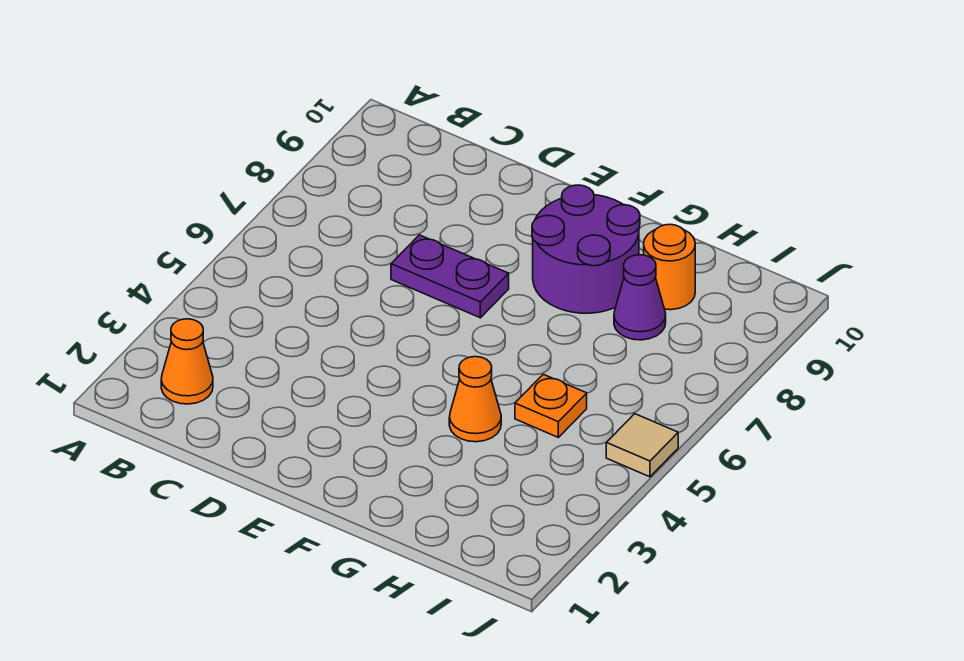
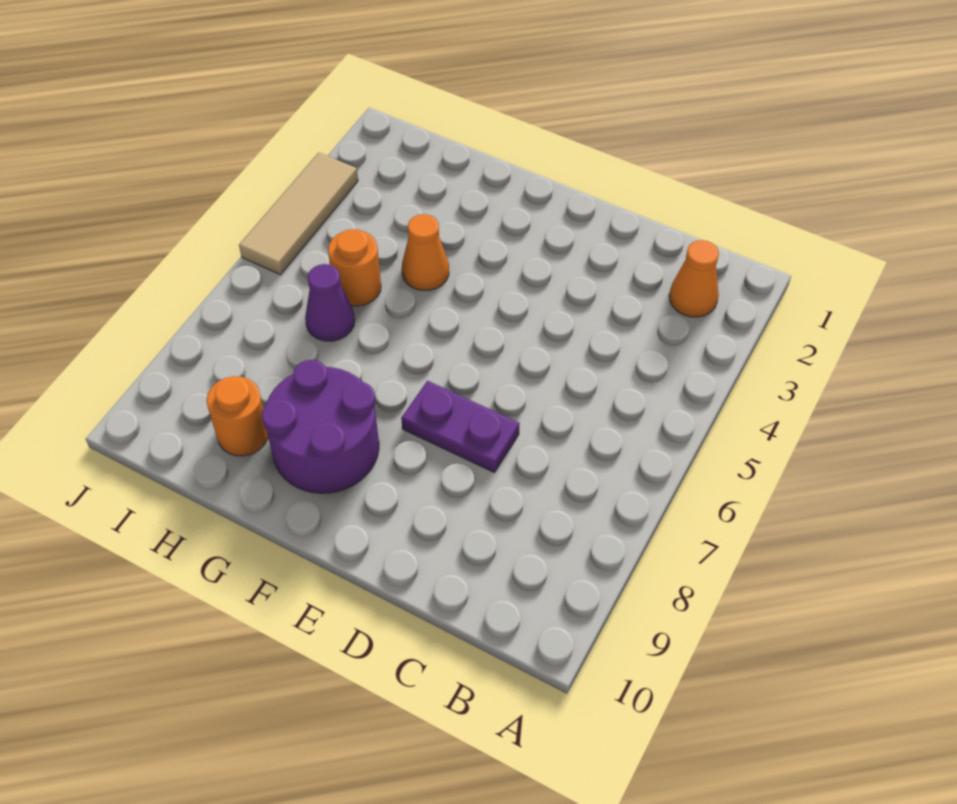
orange plate H5 level 1 -> orange round brick H5 level 1
purple cone H8 level 1 -> purple cone H6 level 1
tan tile J5 level 1 -> tan tile J3:J5 level 1

